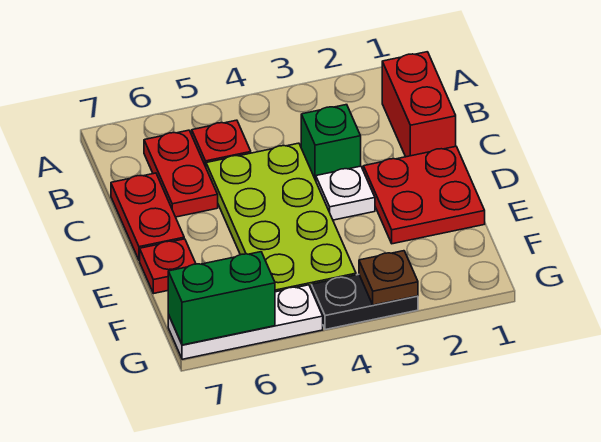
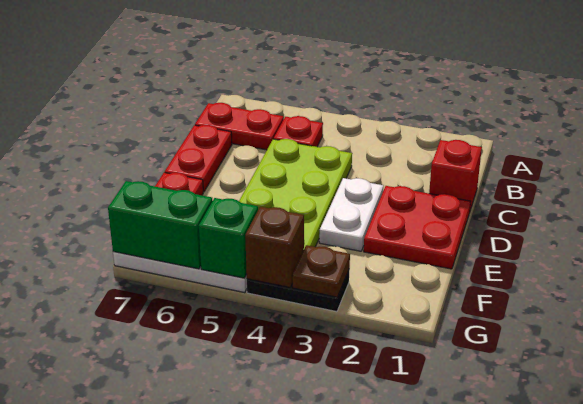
red brick B1:C1 level 1 -> red brick C1 level 1
red plate B6:C6 level 1 -> red plate B6:B7 level 1
green brick C3 level 1 -> green brick G5 level 2
white plate D3 level 1 -> white plate D3:E3 level 1
none -> brown brick G4 level 2

